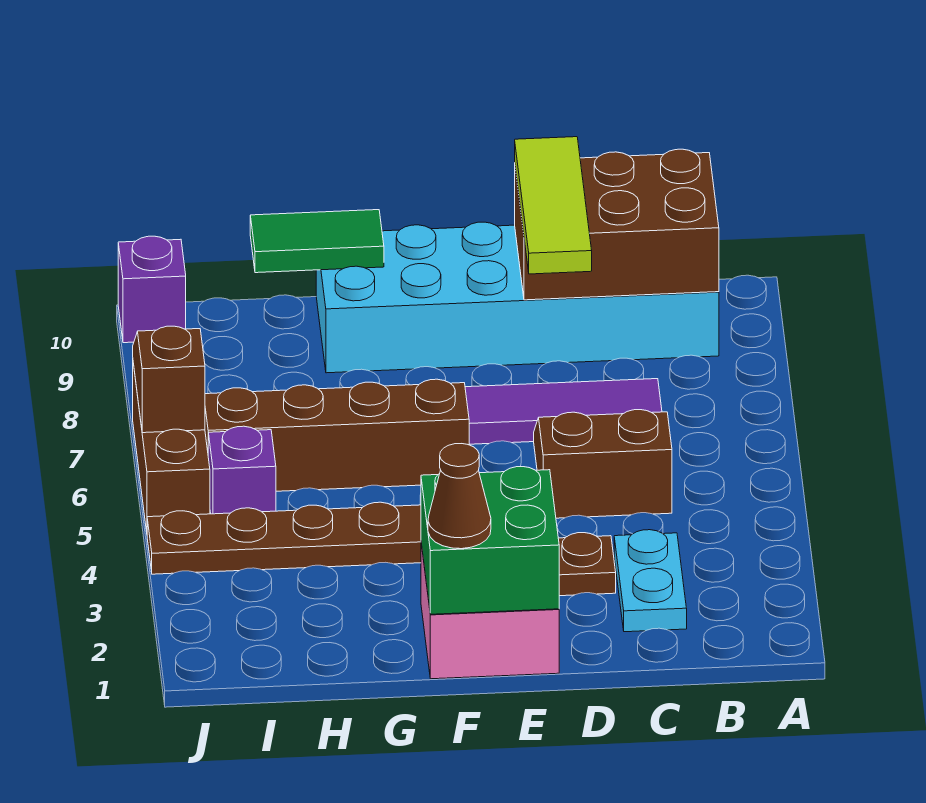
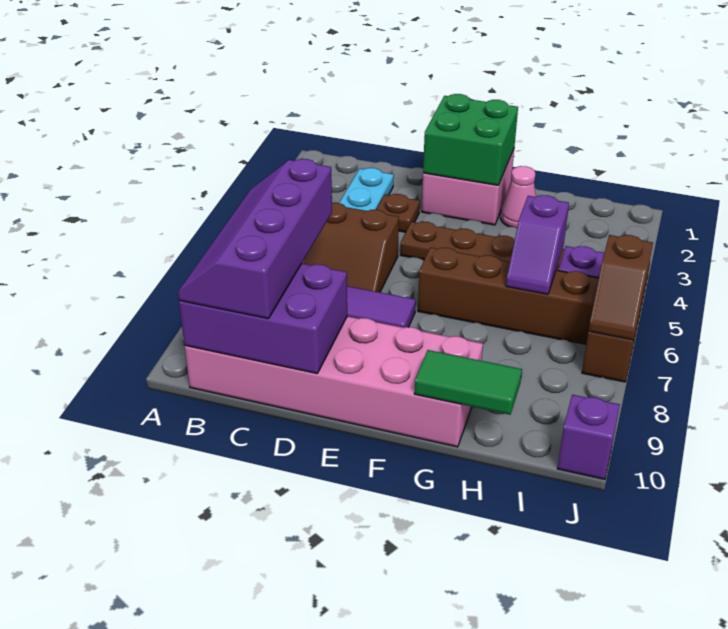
none -> purple slope B7:C10 level 3 top C
cyan brick B9:G10 level 1 -> pink brick B9:G10 level 1
brown brick B9:D10 level 2 -> purple brick B9:D10 level 2
lime tile D8:D10 level 3 -> none
brown cone F1 level 3 -> none
none -> pink cone G2 level 1
none -> purple slope H5:H6 level 2 top 5

